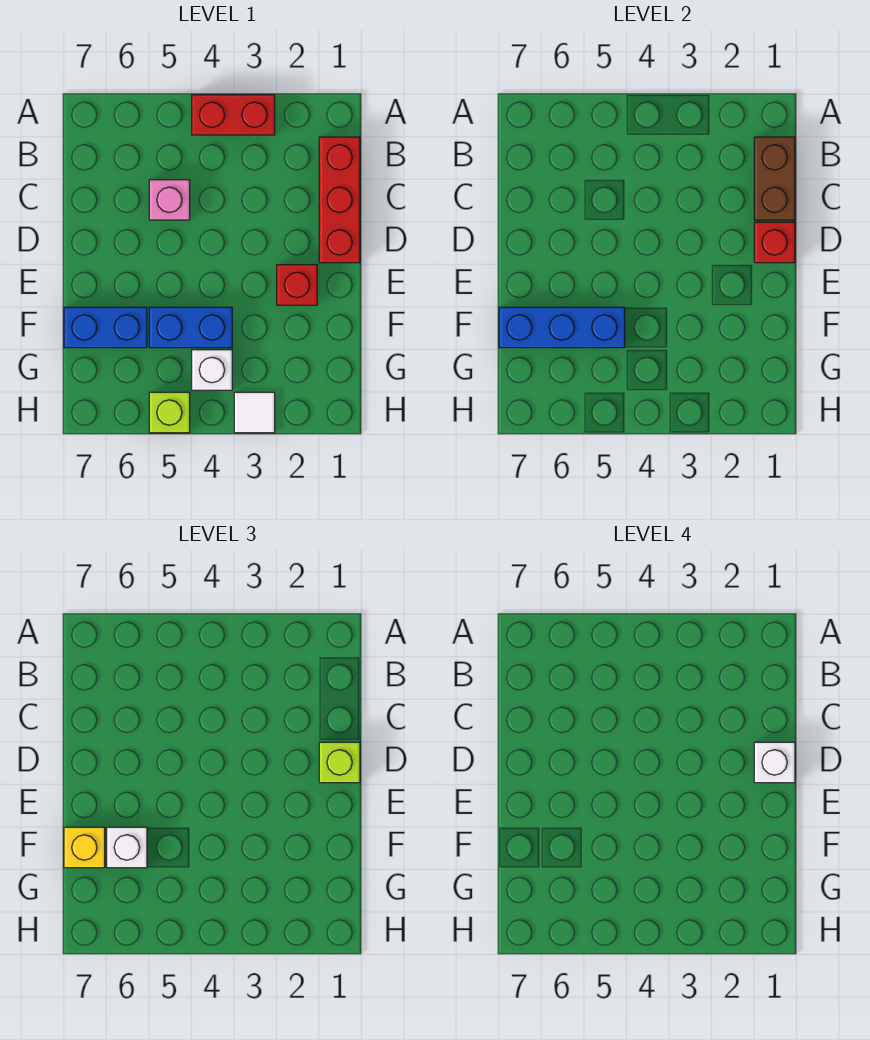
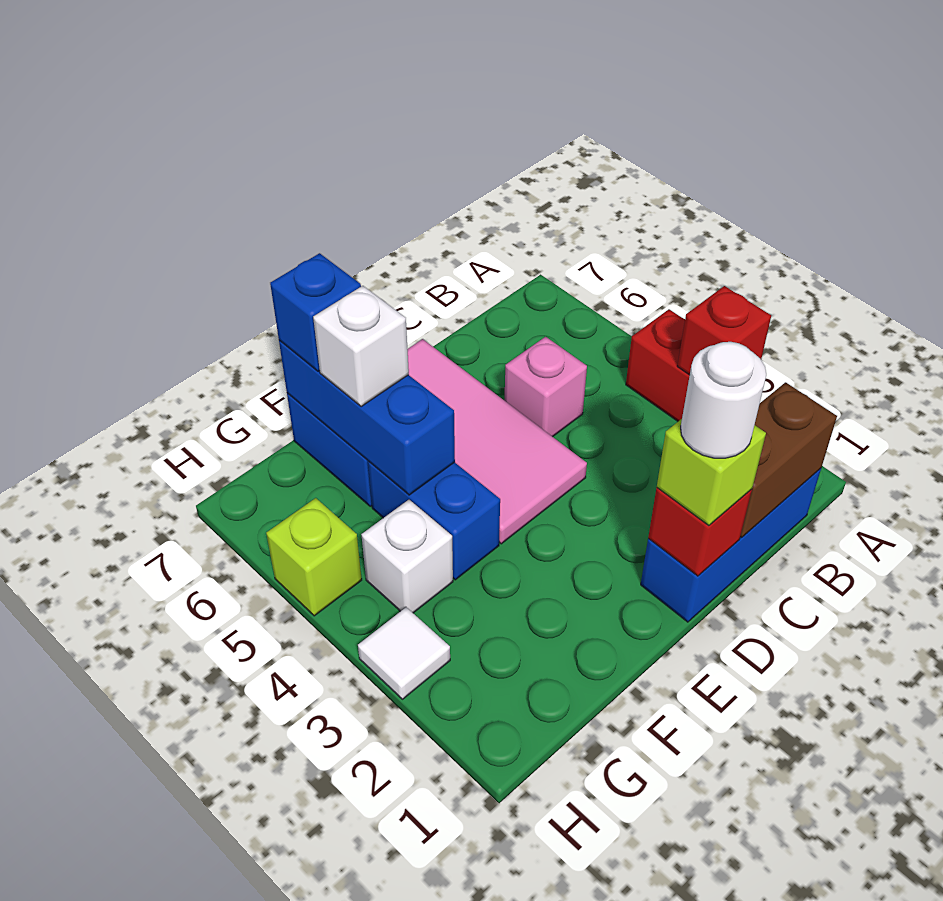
red brick B1:D1 level 1 -> blue brick B1:D1 level 1
white brick D1 level 4 -> white round brick D1 level 4
none -> pink tile D4:E7 level 1
red brick E2 level 1 -> red brick A3 level 2
yellow brick F7 level 3 -> blue brick F7 level 3

